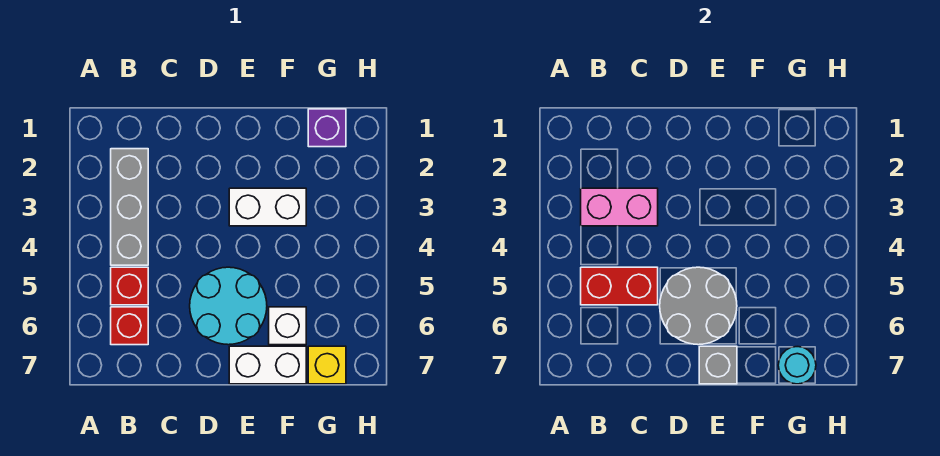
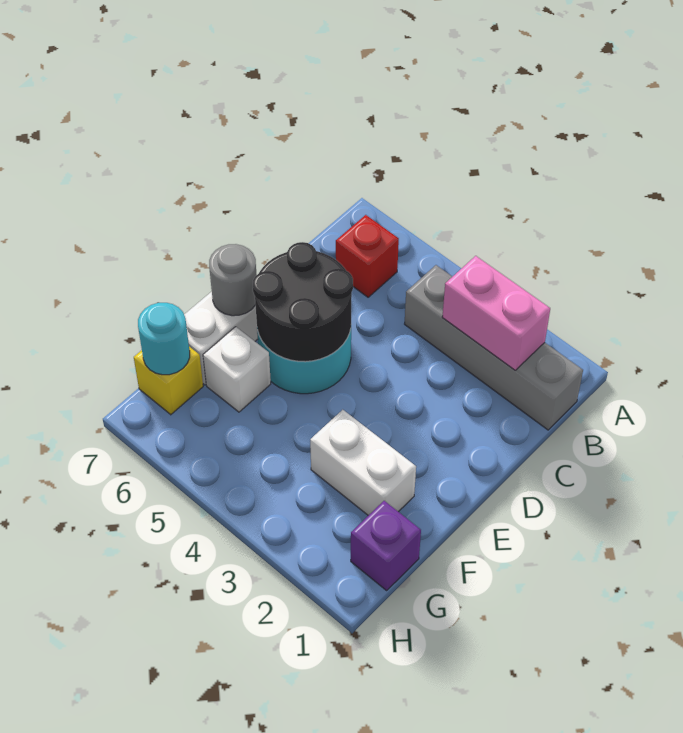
grey brick B2:B4 level 1 -> grey brick B1:B4 level 1
pink brick B3:C3 level 2 -> pink brick B2:B3 level 2
red brick B5 level 1 -> none
red brick B5:C5 level 2 -> none
grey round brick D5:E6 level 2 -> black round brick D5:E6 level 2
white brick E3:F3 level 1 -> white brick F2:F3 level 1
grey brick E7 level 2 -> grey round brick E7 level 2

